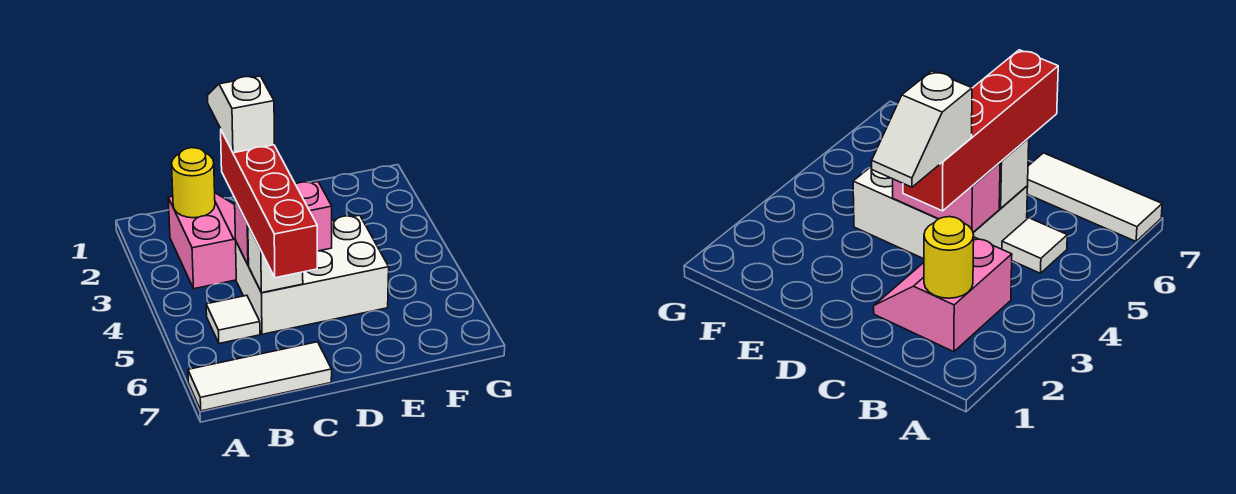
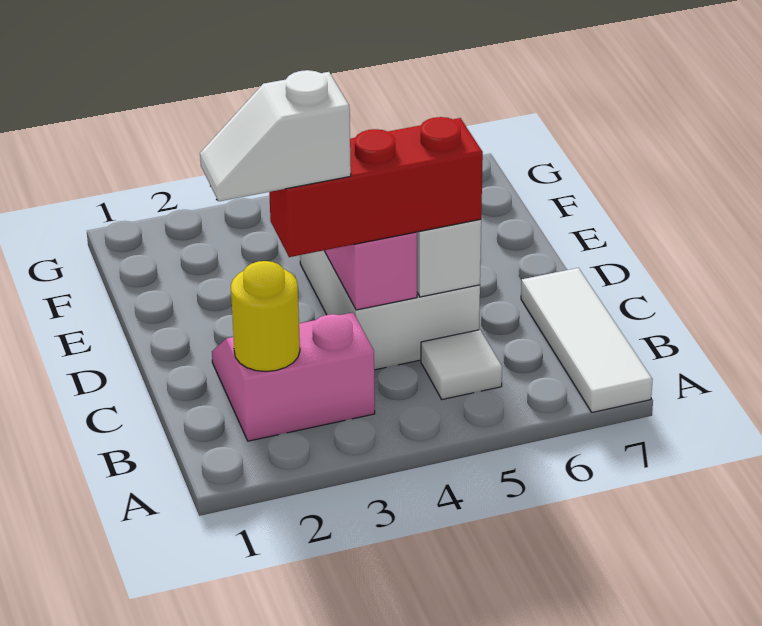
red brick C3:C6 level 3 -> red brick C3:C5 level 3

